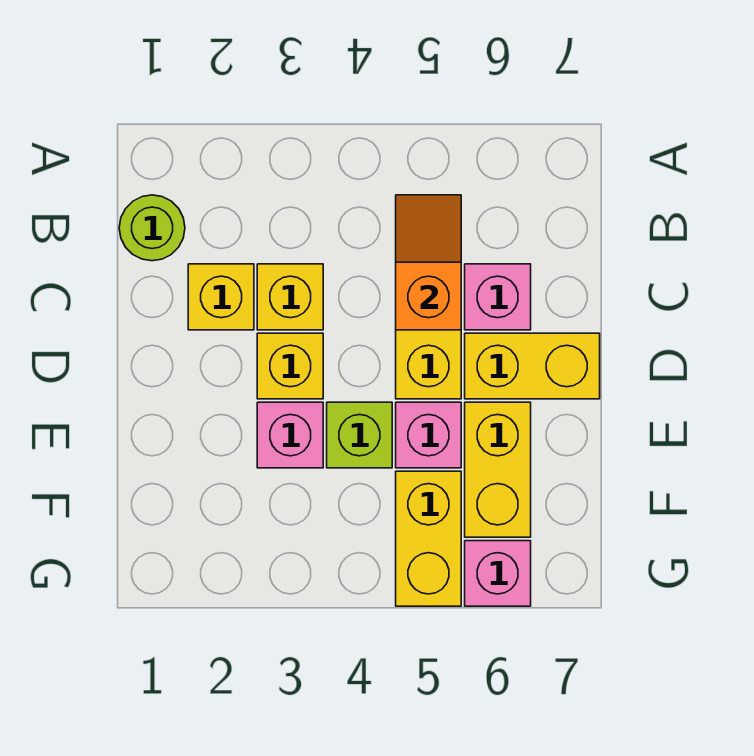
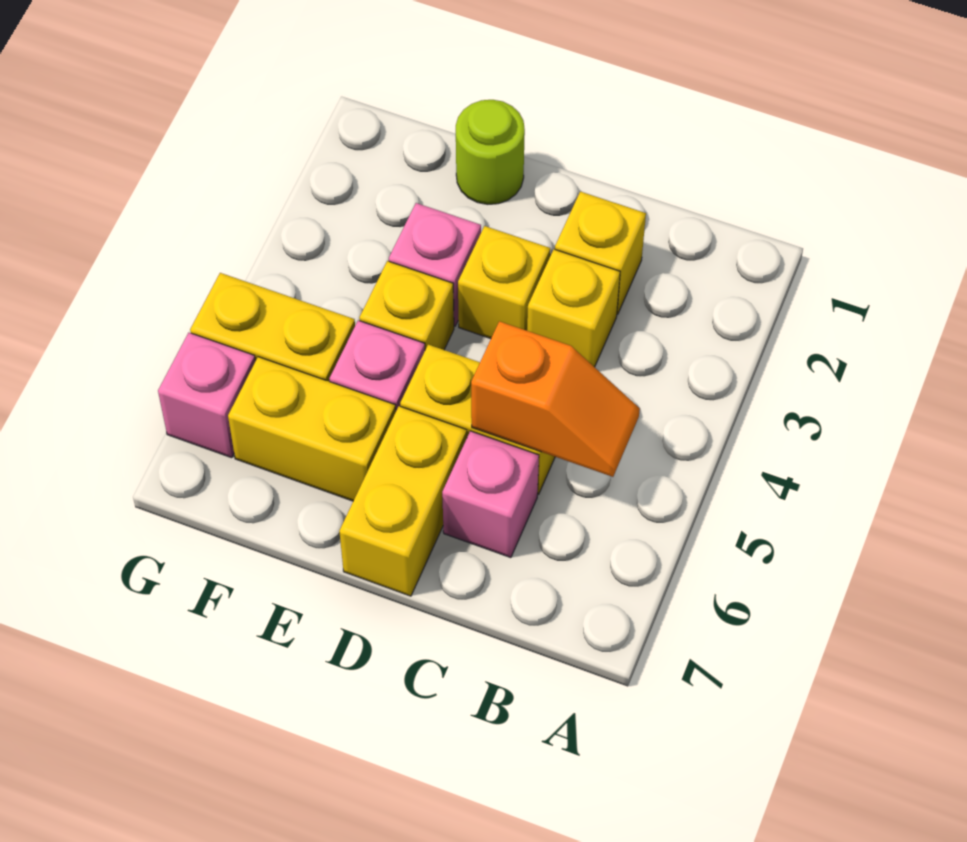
lime round brick B1 level 1 -> lime round brick E1 level 1
lime brick E4 level 1 -> yellow brick E4 level 1

